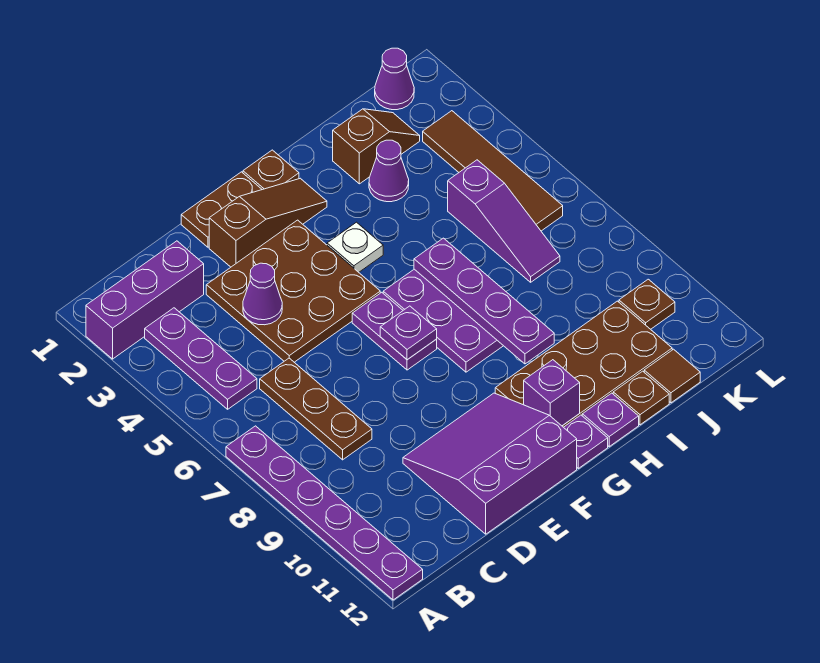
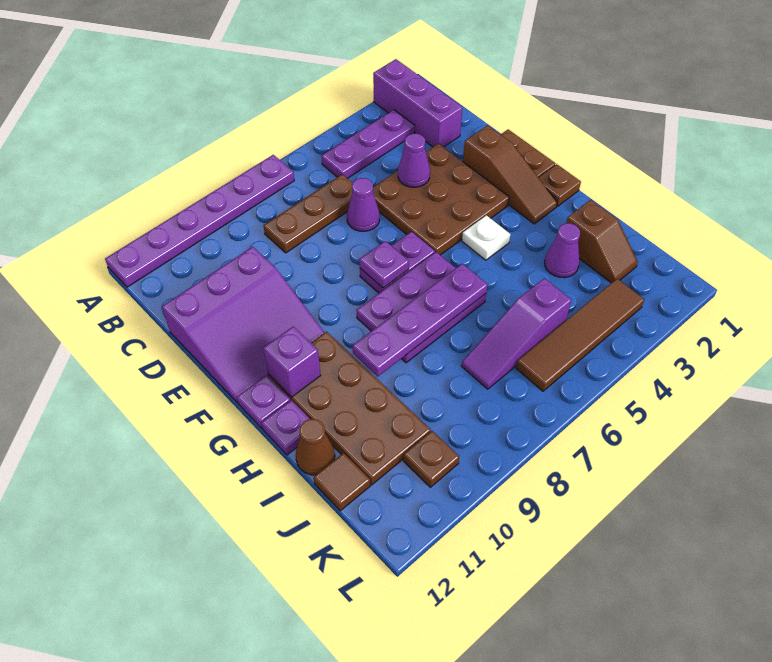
purple slope D10:F12 level 1 top 12 -> purple slope D10:F12 level 1 top D
brown plate I12 level 1 -> brown cone I12 level 1
purple cone K1 level 1 -> purple cone D6 level 1

